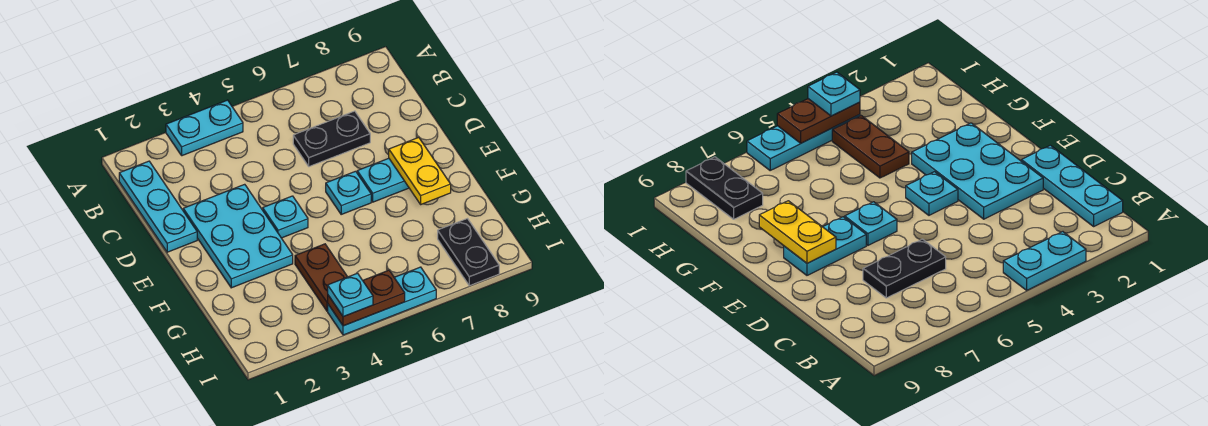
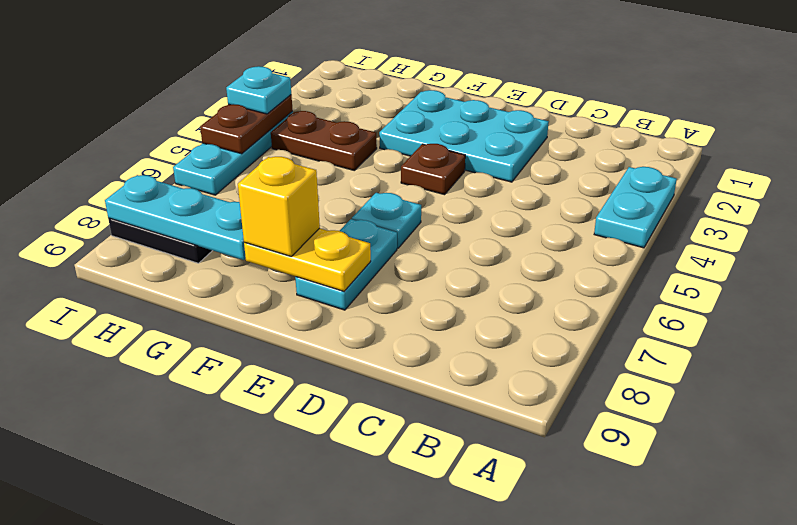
cyan plate B1:D1 level 1 -> cyan plate G8:I8 level 2
black plate C6:C7 level 1 -> none
cyan plate E4 level 1 -> brown plate E4 level 1
none -> yellow brick F8 level 3

